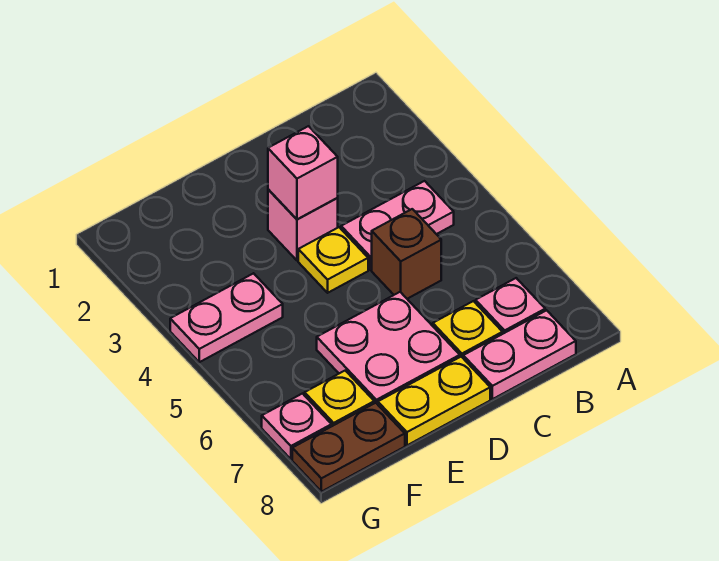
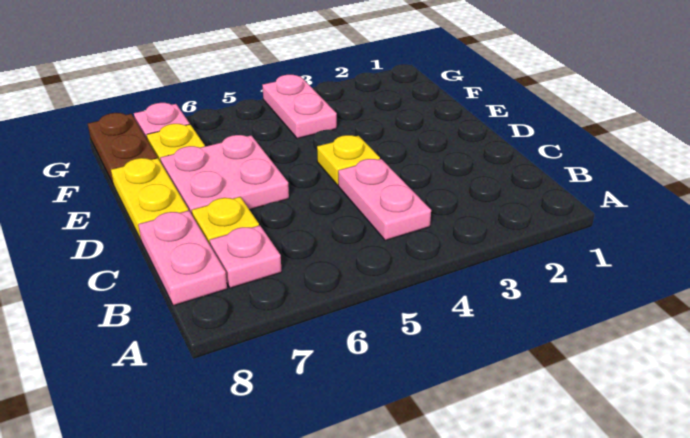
brown brick C5 level 1 -> none
pink brick D3 level 1 -> none
pink brick D3 level 2 -> none

